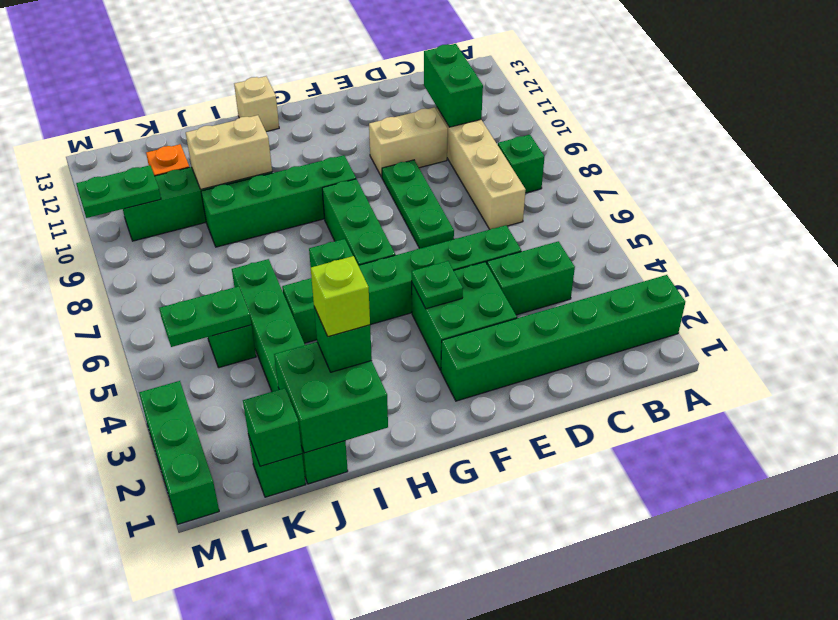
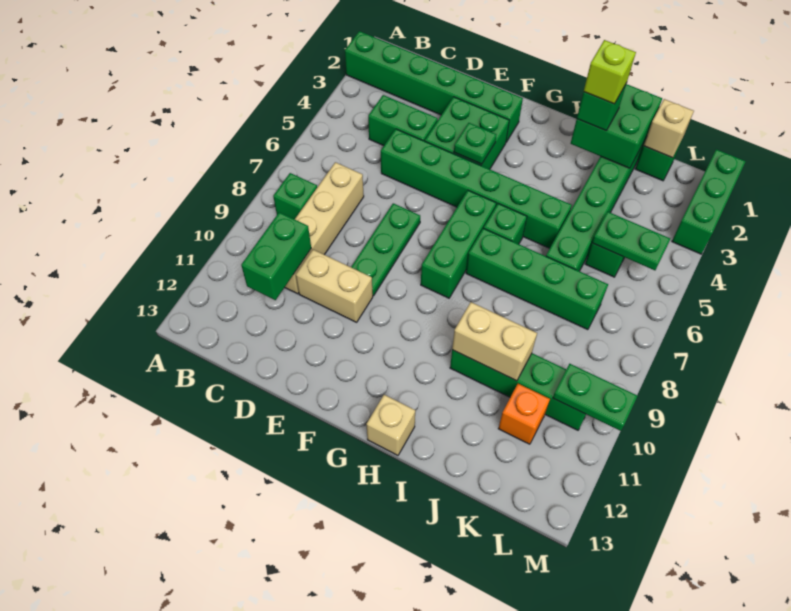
green brick G9:J9 level 1 -> green brick H7:K7 level 1
green brick K1 level 2 -> tan brick K1 level 2

